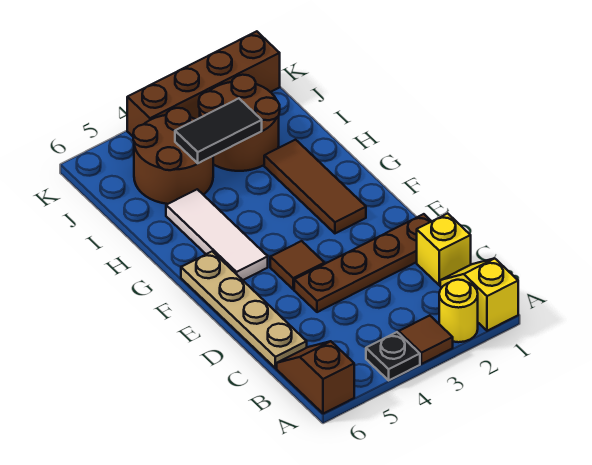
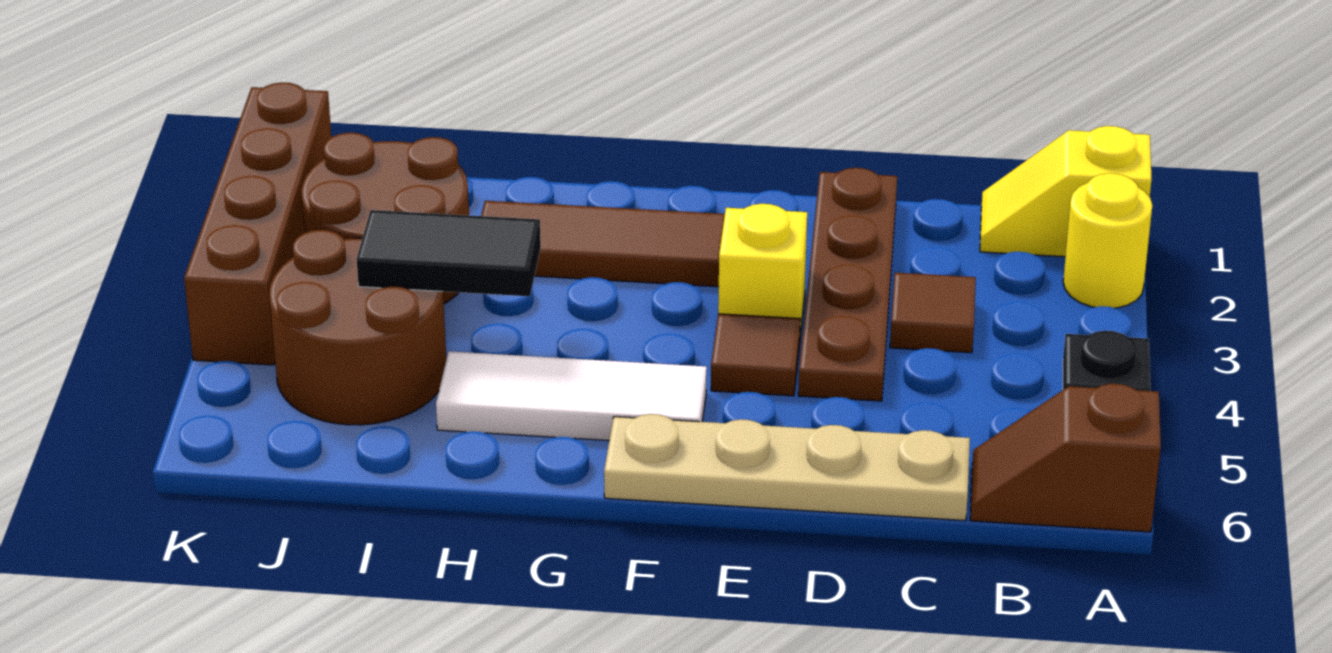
brown tile A3 level 1 -> brown tile C3 level 1
yellow brick C1 level 1 -> yellow brick E3 level 1
black tile I3:I4 level 2 -> black tile H4:I4 level 2

